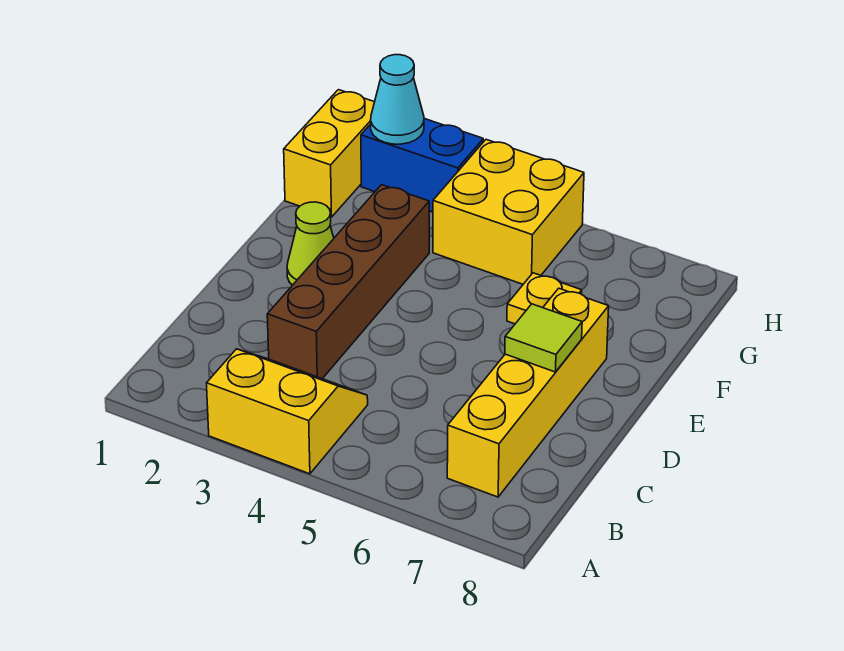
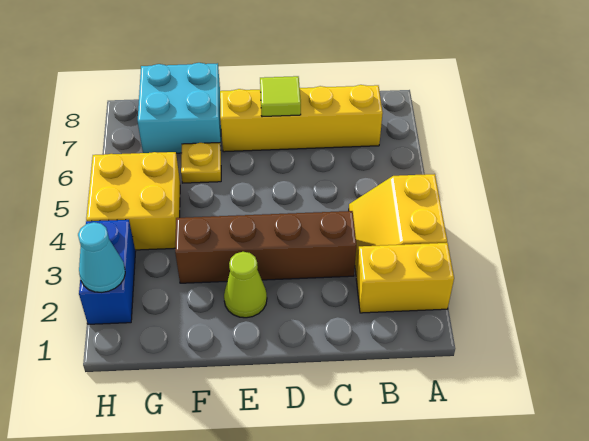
none -> cyan brick F7:G8 level 1
yellow brick G1:H1 level 1 -> yellow brick A2:B2 level 1

